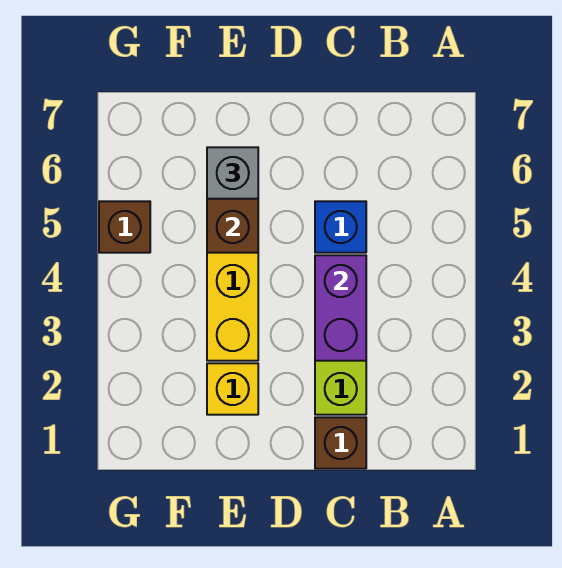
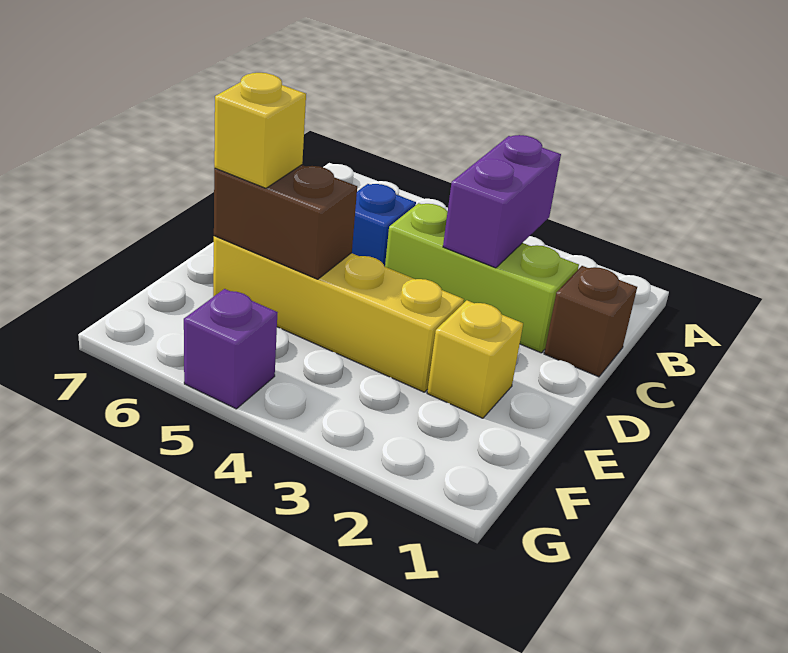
purple brick C3:C4 level 2 -> purple brick B3:C3 level 2
grey brick E6 level 3 -> yellow brick E6 level 3
brown brick G5 level 1 -> purple brick G5 level 1

